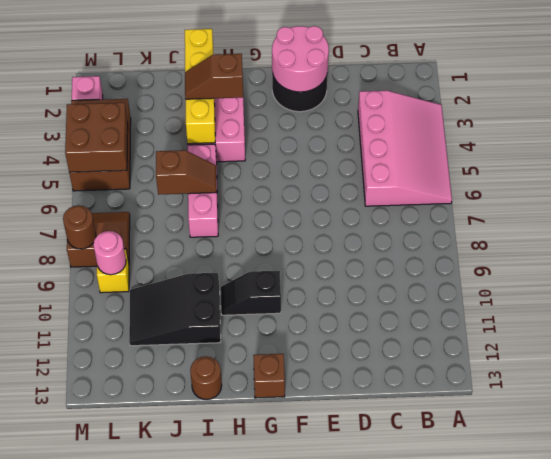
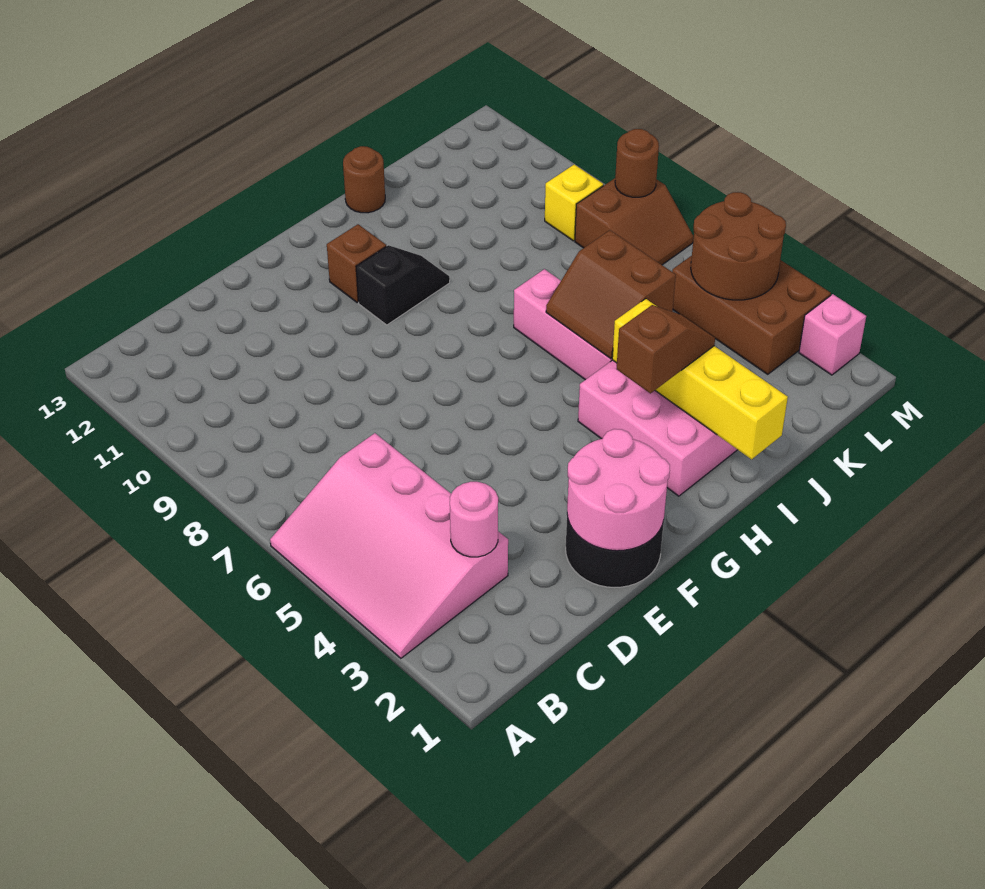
brown brick G13 level 1 -> brown brick G11 level 1
brown slope I6:J6 level 2 top J -> brown slope I5:J6 level 2 top J
black slope I10:K11 level 1 top I -> none
brown brick L4:M5 level 2 -> brown round brick L4:M5 level 2
pink round brick L9 level 2 -> pink round brick C3 level 2

